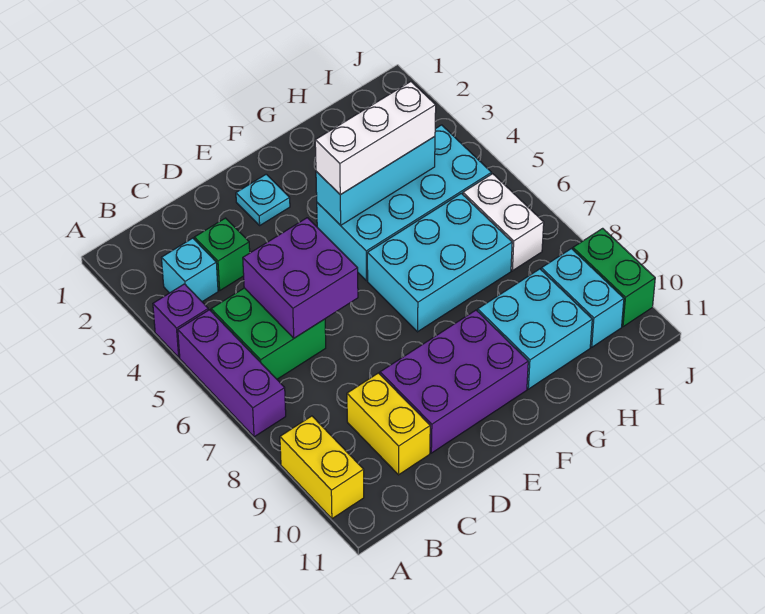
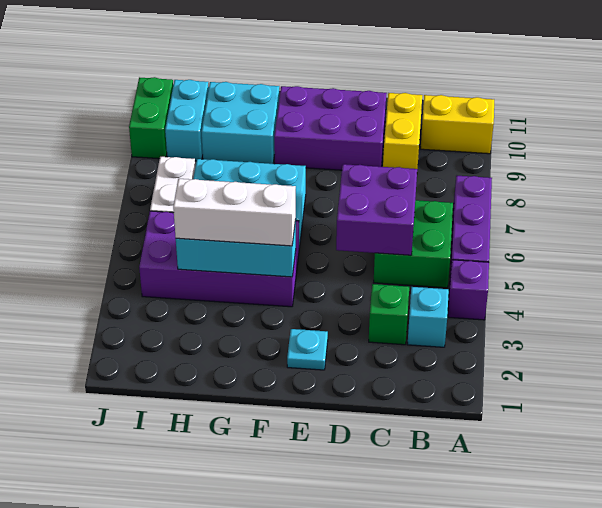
yellow brick A9:A10 level 1 -> yellow brick A10:B10 level 1
cyan brick F4:I5 level 1 -> purple brick F4:I5 level 1

